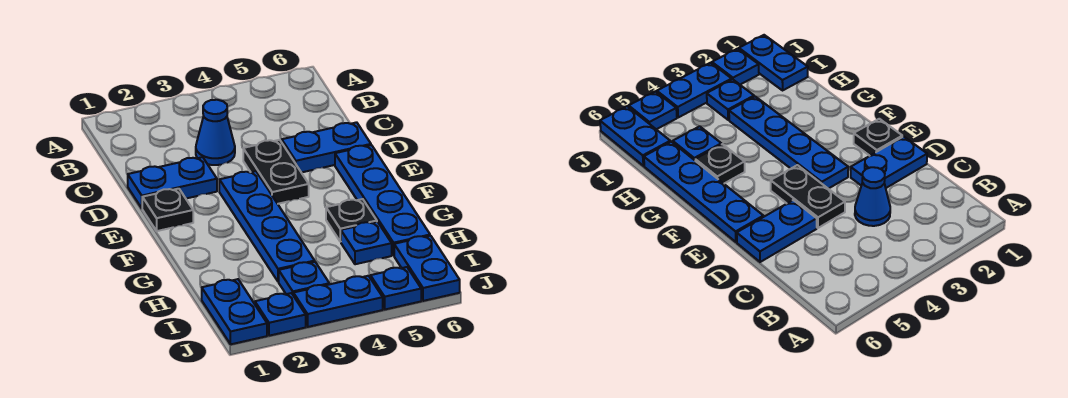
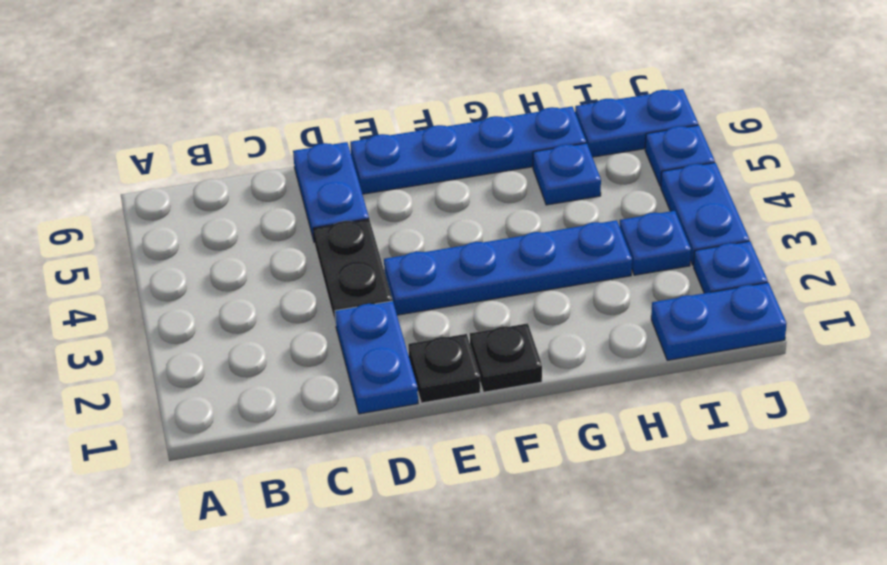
blue cone C3 level 1 -> none
black plate D4:E4 level 1 -> black plate D3:D4 level 1
black plate G5 level 1 -> black plate F1 level 1

